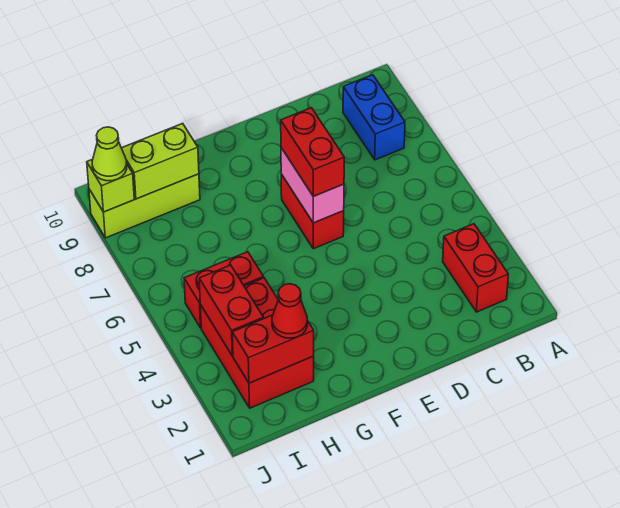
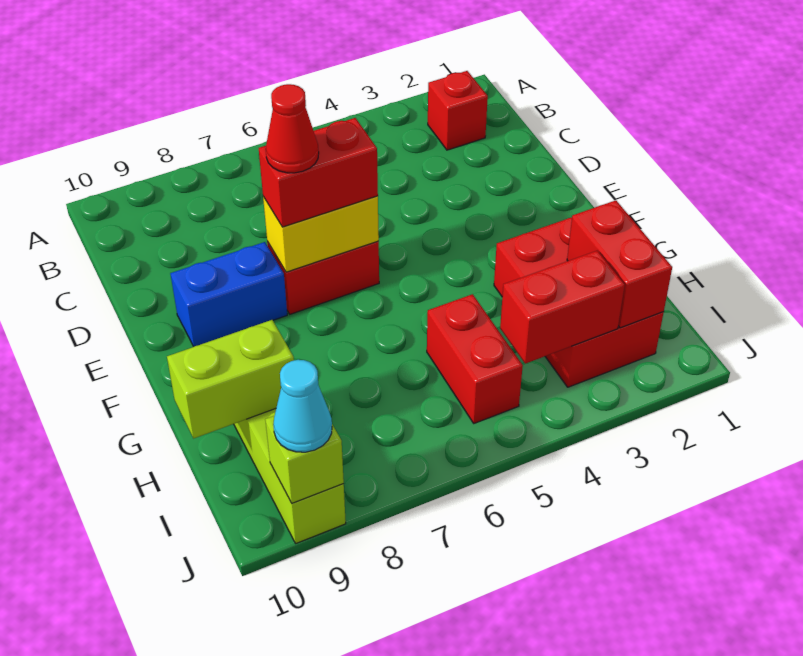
red brick B2:B3 level 1 -> red brick B2 level 1
blue brick B8:B9 level 1 -> blue brick E8:E9 level 1
pink brick E6:E7 level 2 -> yellow brick E6:E7 level 2
red brick H2:I4 level 1 -> red brick G2:I3 level 1
red cone H2 level 3 -> red cone E7 level 4
lime brick H9:I9 level 2 -> lime brick H9:H10 level 2
lime cone J9 level 3 -> cyan cone J9 level 3

